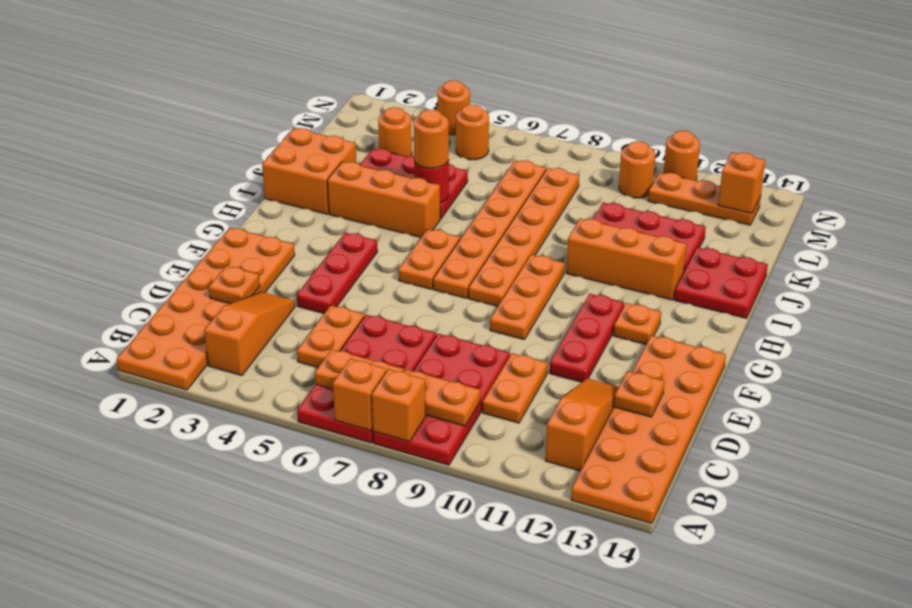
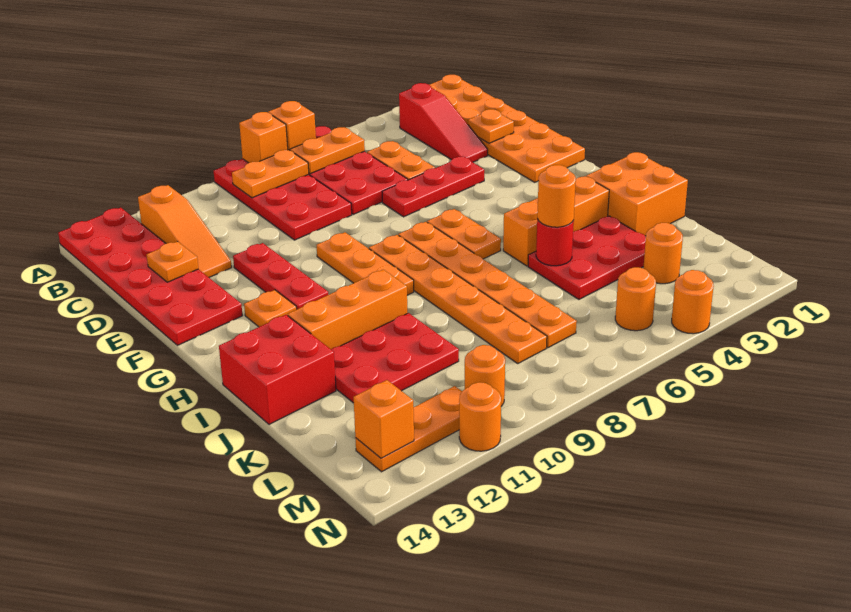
orange plate A13:F14 level 1 -> red plate A13:F14 level 1
orange slope B3:D3 level 1 top B -> red slope B3:D3 level 1 top B
orange plate C10:D10 level 1 -> none
red plate E4:G4 level 1 -> red plate E4:E6 level 1
red plate I13:J14 level 1 -> red brick I13:J14 level 1

